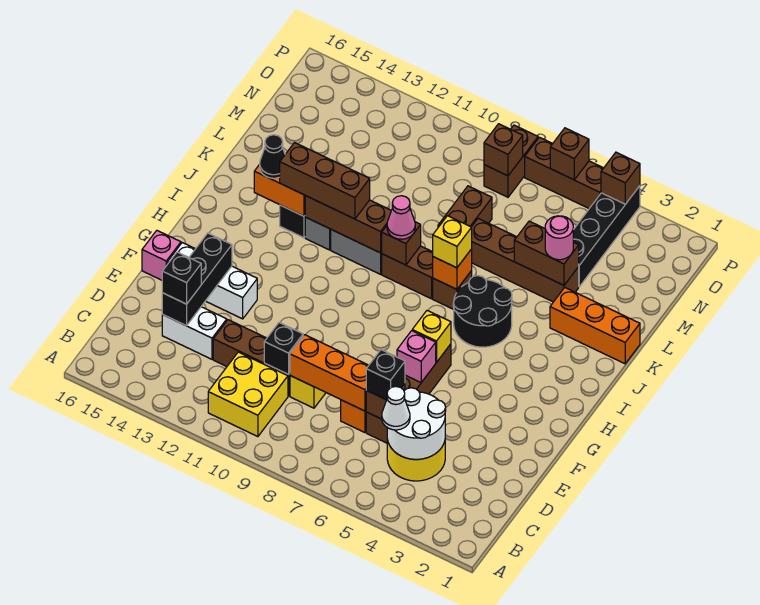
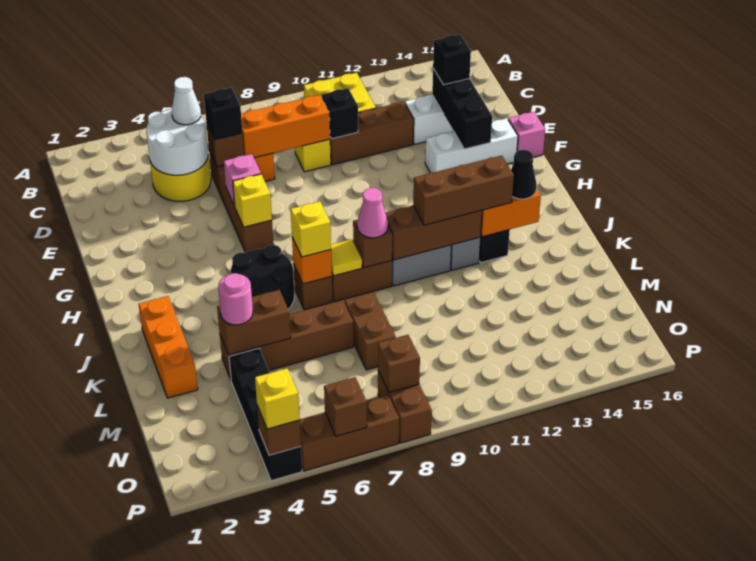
none -> yellow tile J8 level 2
orange brick K1:K3 level 1 -> orange brick J2:L2 level 1
none -> yellow brick P4 level 3

